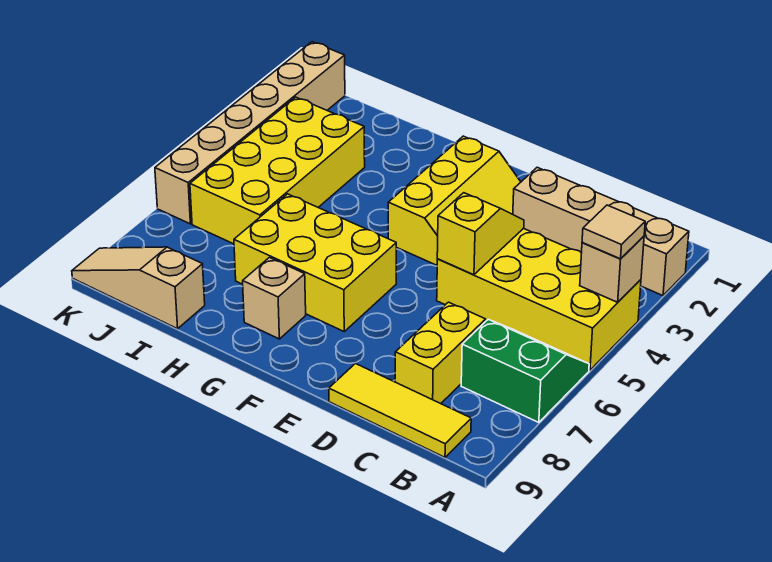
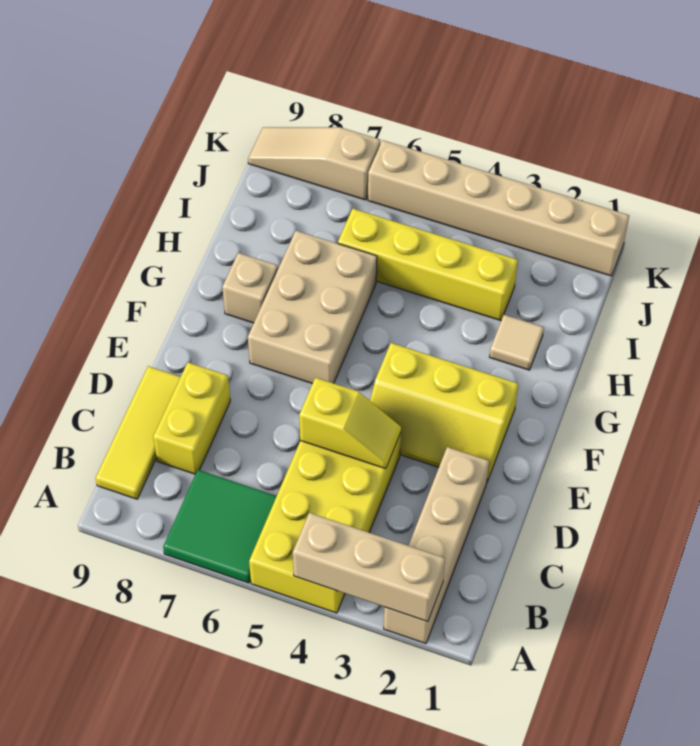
tan brick A4 level 2 -> tan brick A2:A4 level 2
tan tile A4 level 3 -> tan tile H2 level 1
green slope A6:B7 level 1 top 7 -> green tile A6:B7 level 1
yellow brick C7:C8 level 1 -> yellow brick C8:D8 level 1
yellow brick F6:H7 level 1 -> tan brick F6:H7 level 1
yellow brick I3:J6 level 1 -> yellow brick I3:I6 level 1
tan slope I9:K9 level 1 top I -> tan slope K7:K9 level 1 top 7

